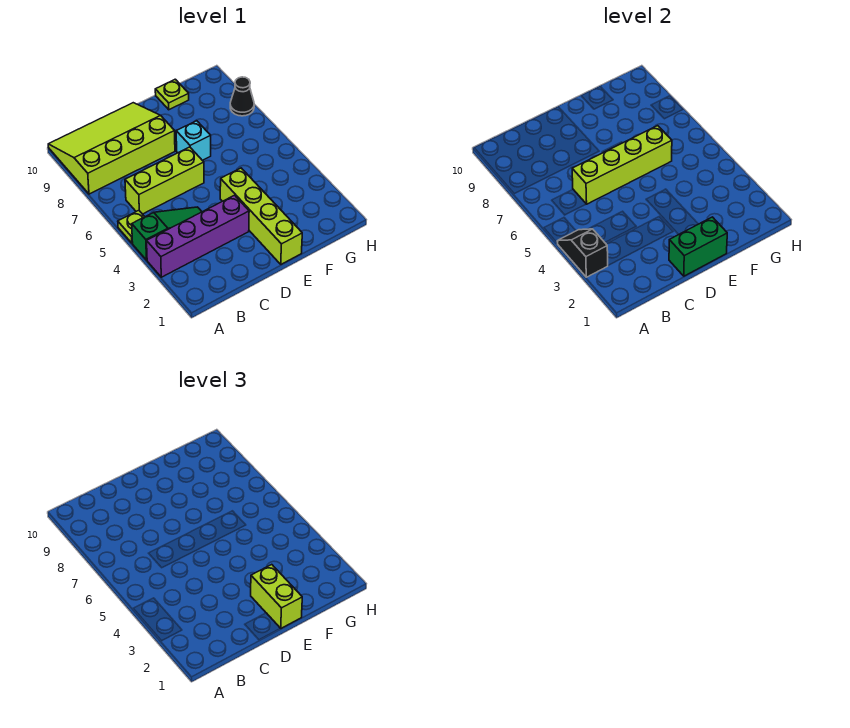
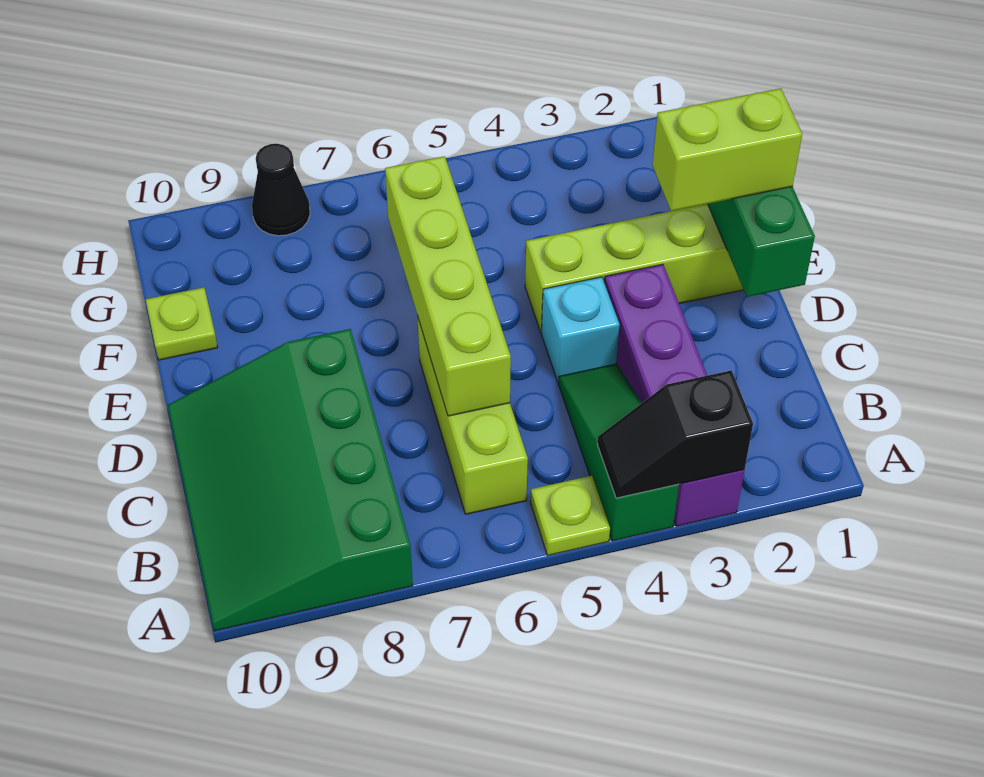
lime slope A8:D10 level 1 top 8 -> green slope A8:D10 level 1 top 8
cyan brick E7 level 1 -> cyan brick D4 level 1

